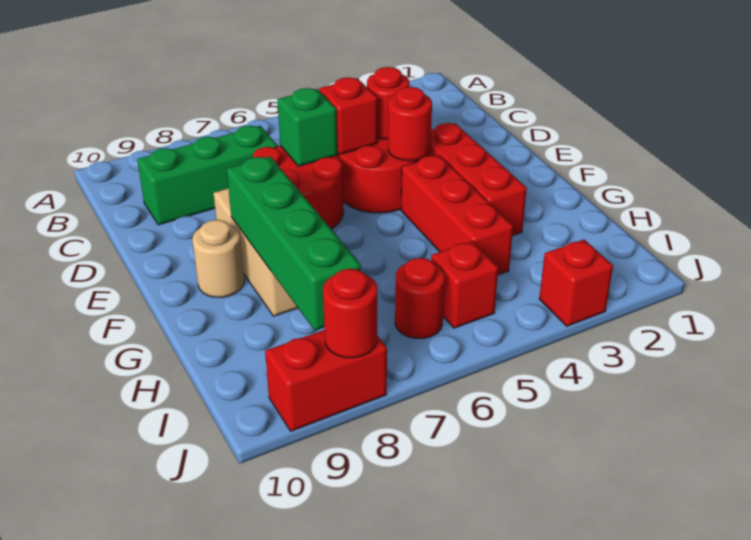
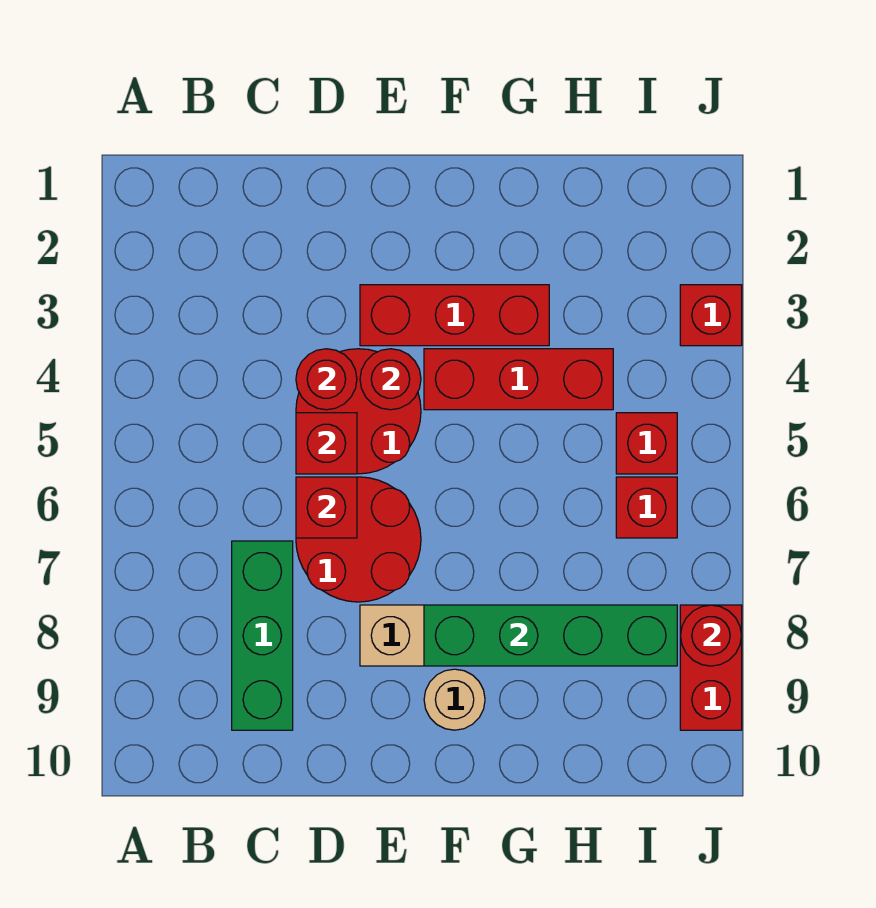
green brick D6 level 2 -> red brick D6 level 2
red round brick I6 level 1 -> red brick I6 level 1

